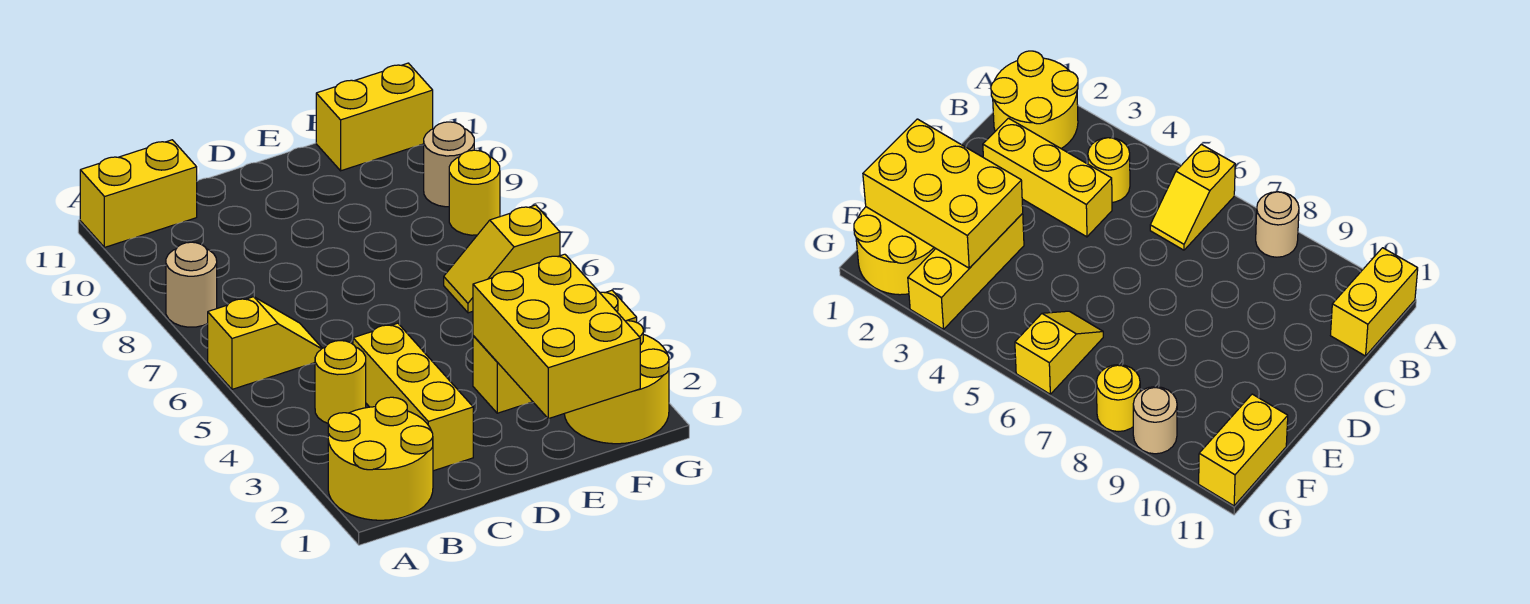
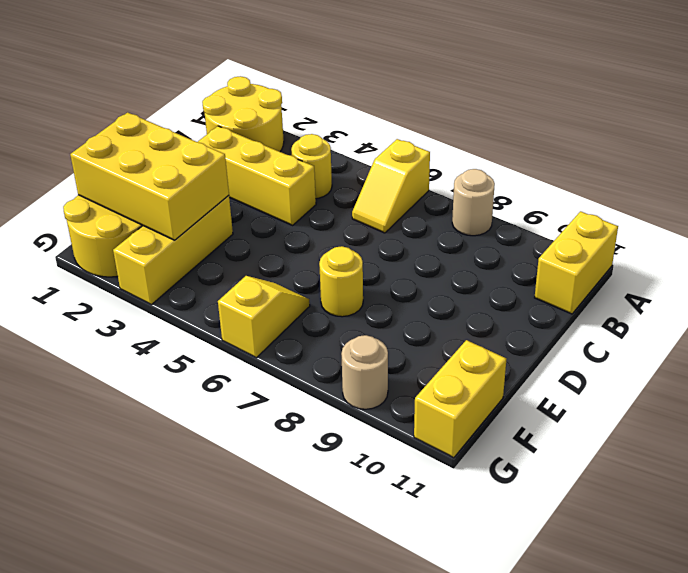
yellow round brick G8 level 1 -> yellow round brick E7 level 1

